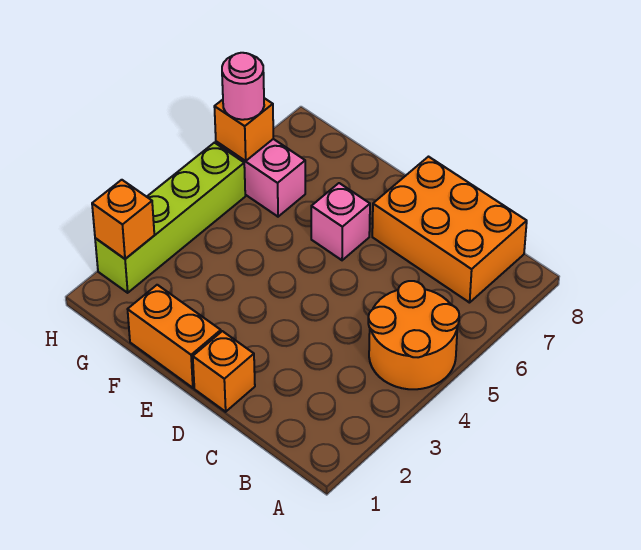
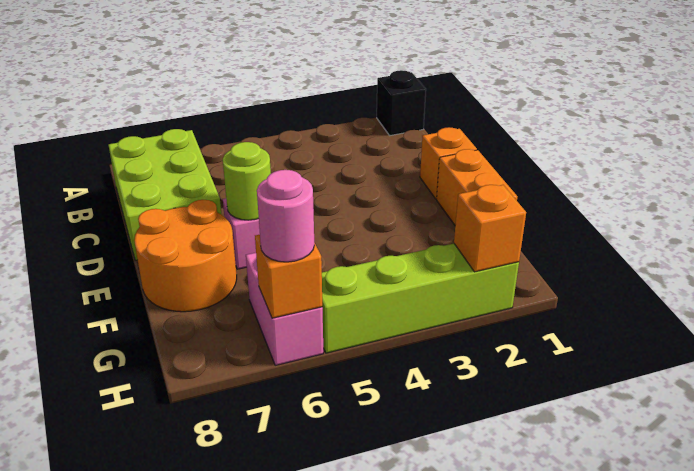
none -> black brick A1 level 1
orange round brick A4:B5 level 1 -> orange round brick E7:F8 level 1
orange brick B7:D8 level 1 -> lime brick B7:D8 level 1
none -> lime round brick E6 level 2

